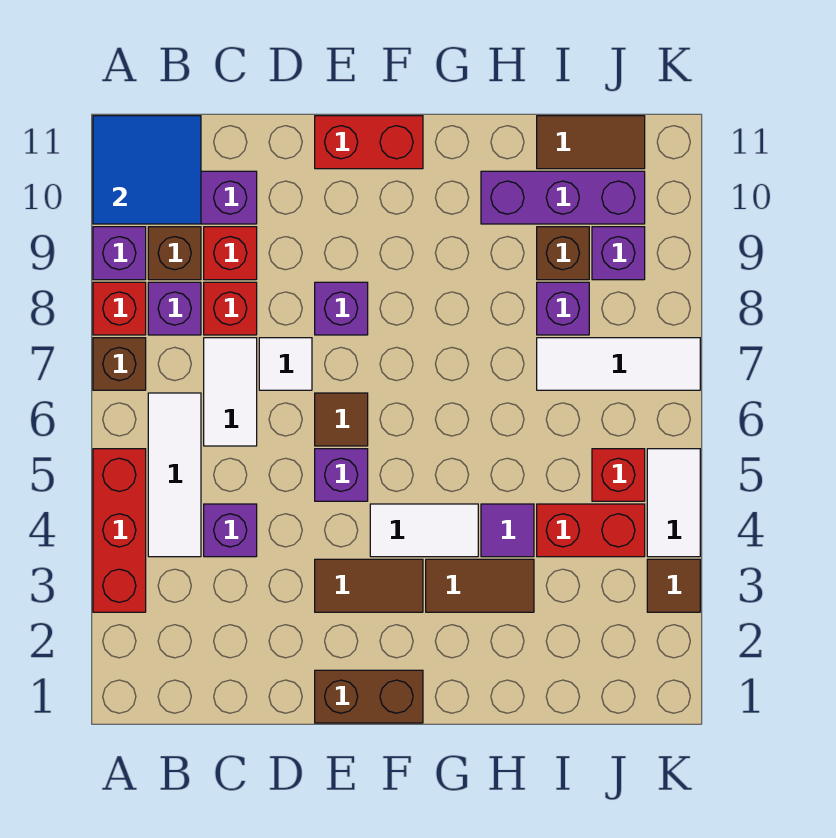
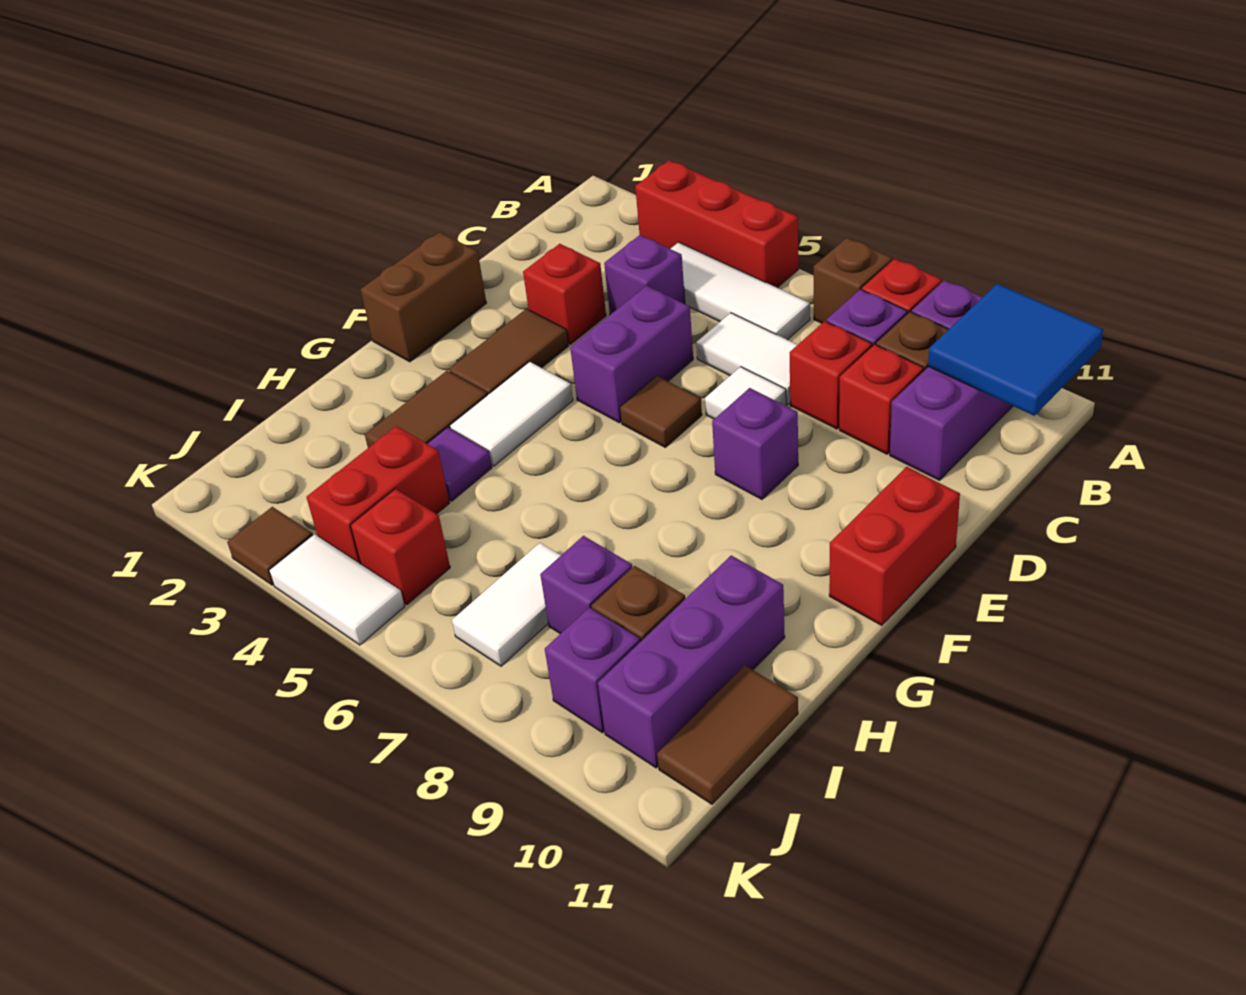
none -> red brick D3 level 1
purple brick E5 level 1 -> purple brick D5:E5 level 1
white tile I7:K7 level 1 -> white tile I7:J7 level 1

